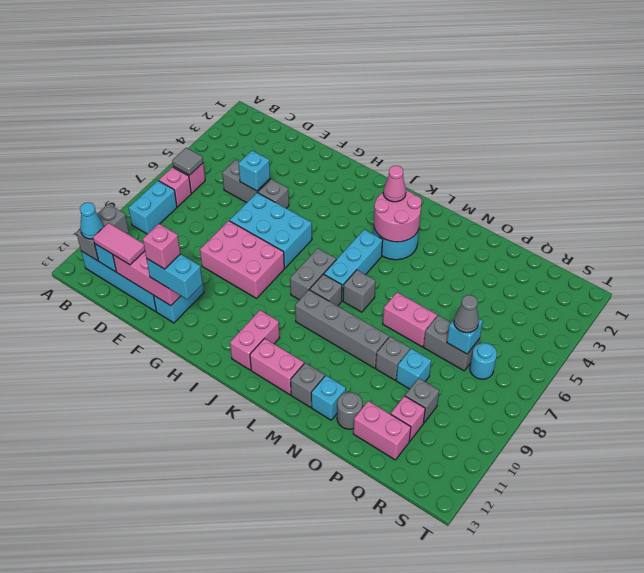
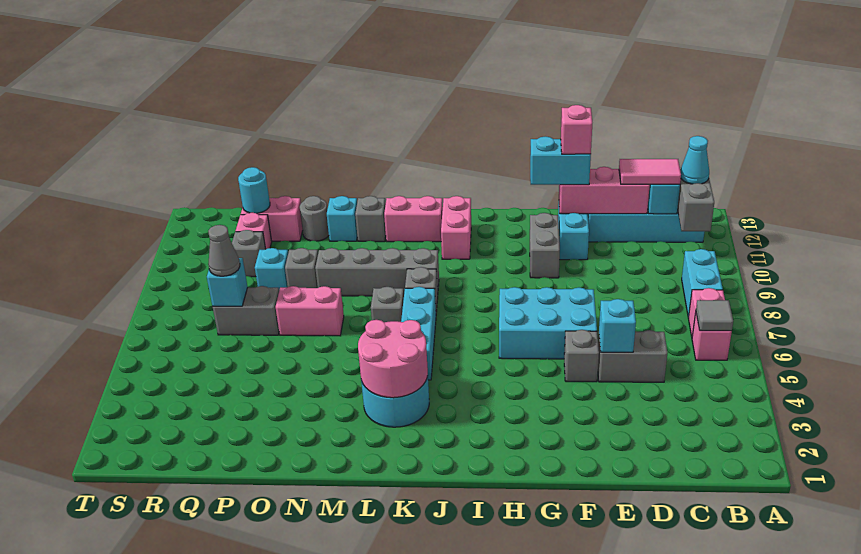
pink brick F8:H9 level 1 -> none
grey brick J7:J8 level 1 -> grey brick G10:G11 level 1
pink cone K3 level 3 -> none
cyan round brick R7 level 1 -> cyan round brick Q12 level 2

